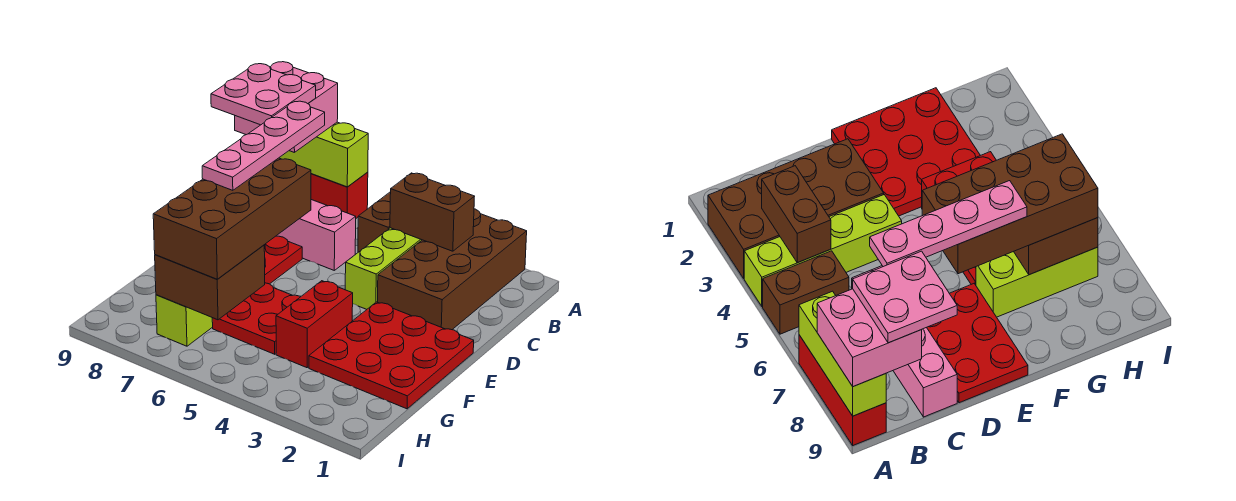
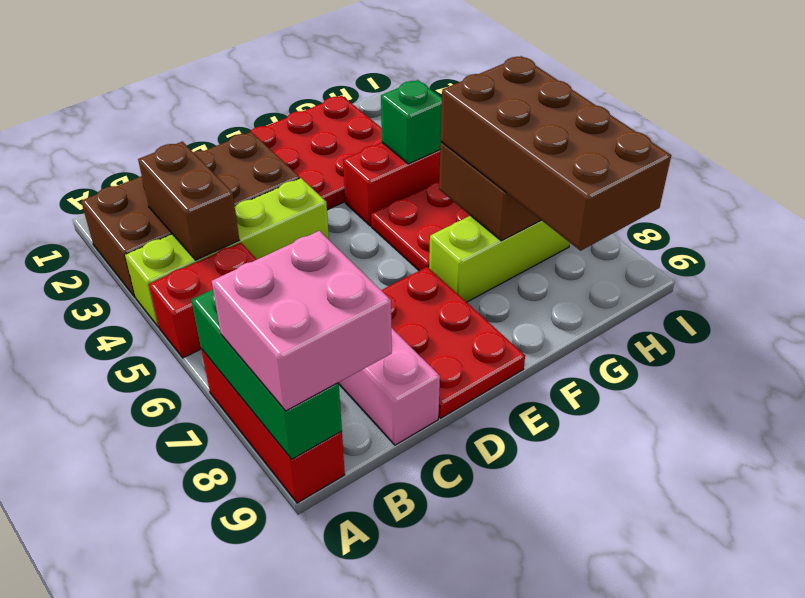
brown brick A5:B5 level 1 -> red brick A5:B5 level 1
lime brick A7:A9 level 2 -> green brick A7:A9 level 2
pink plate B8:C9 level 4 -> none
pink plate C7:F7 level 4 -> none
brown brick E6:H7 level 3 -> brown brick G6:H9 level 3
none -> green brick G4 level 2

